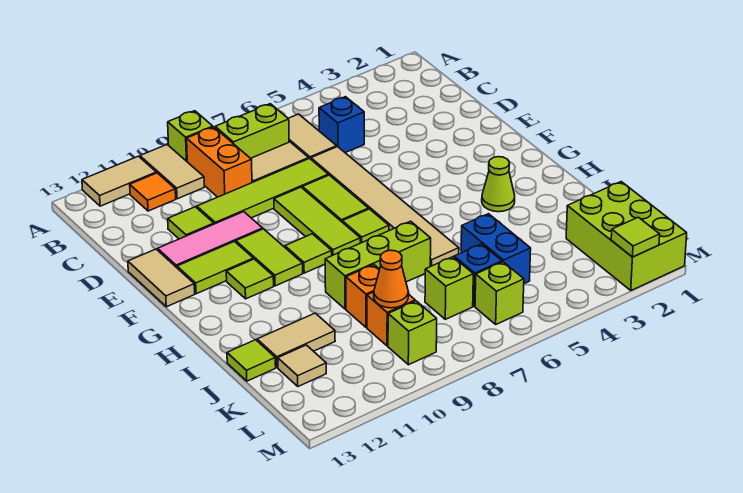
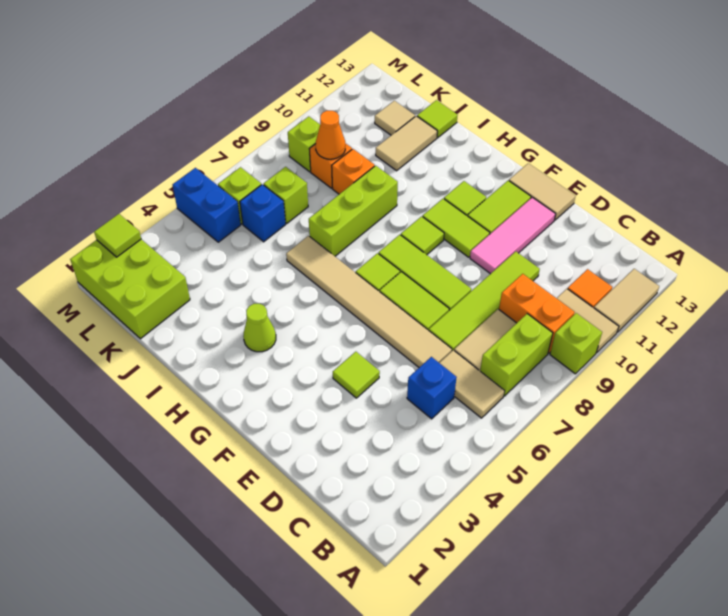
lime tile D11 level 1 -> lime tile E4 level 1
blue brick J5:K5 level 1 -> blue brick L5:M5 level 1

